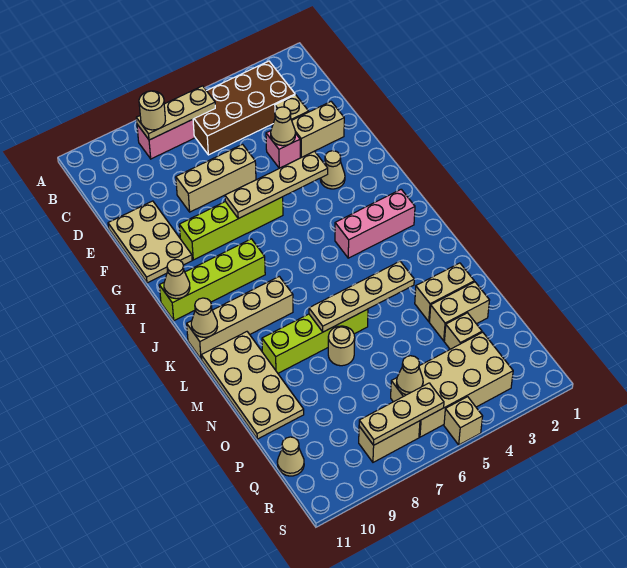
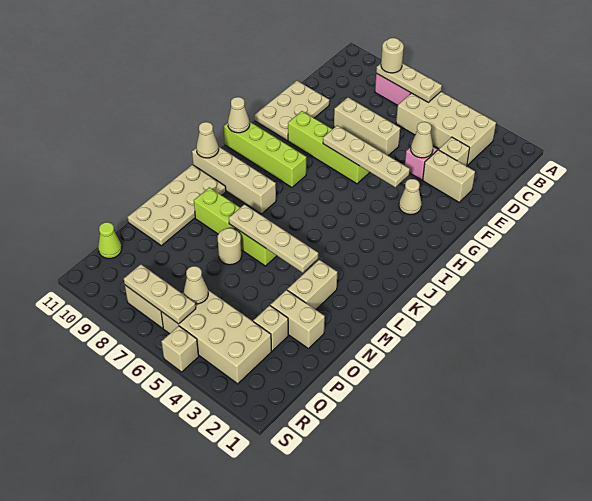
brown brick B3:C6 level 1 -> tan brick B3:C6 level 1
pink brick J2:J4 level 1 -> none
tan brick N2:N3 level 1 -> tan brick M3:N3 level 1
tan cone Q11 level 1 -> lime cone Q11 level 1

